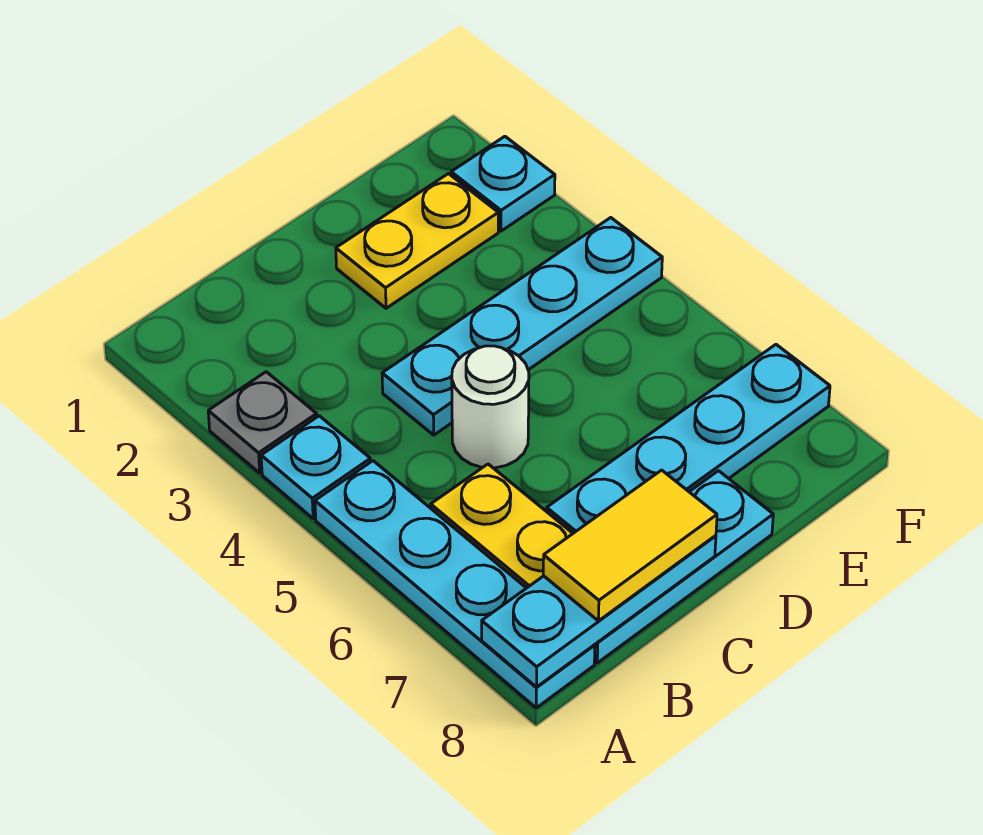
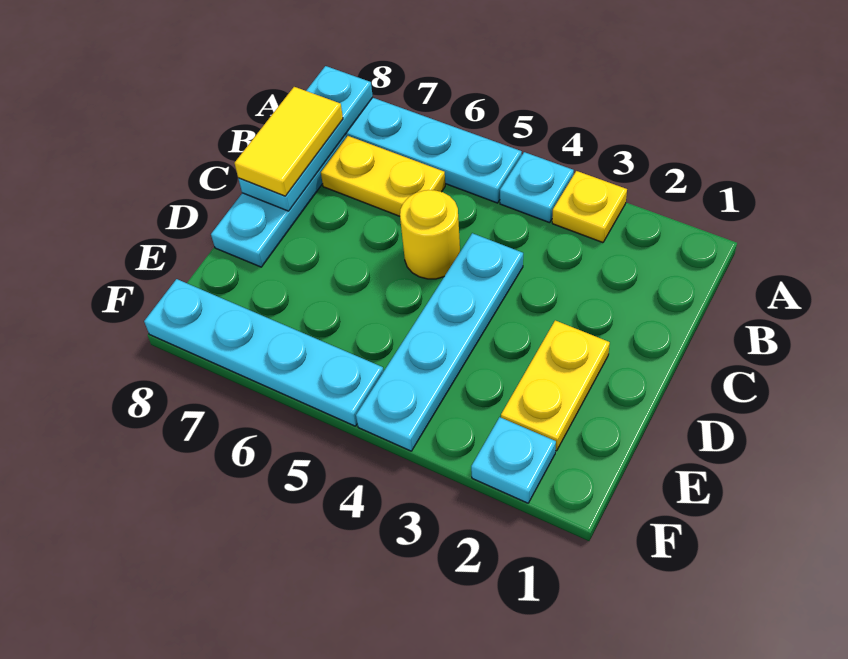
grey plate A3 level 1 -> yellow plate A3 level 1
white round brick C5 level 1 -> yellow round brick C5 level 1
cyan plate C7:F7 level 1 -> cyan plate F5:F8 level 1

